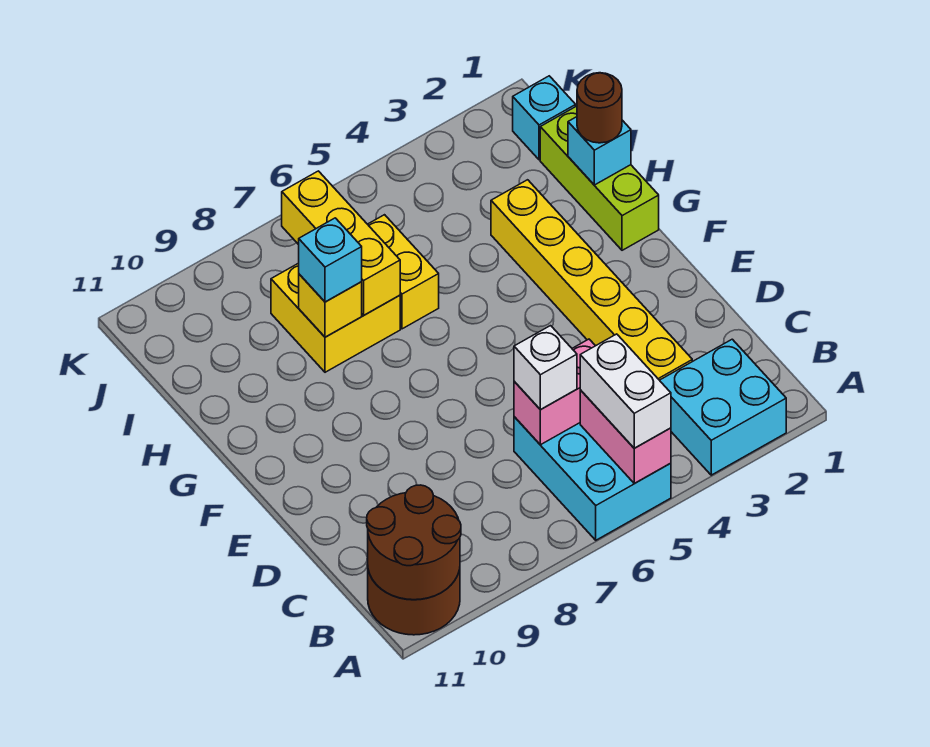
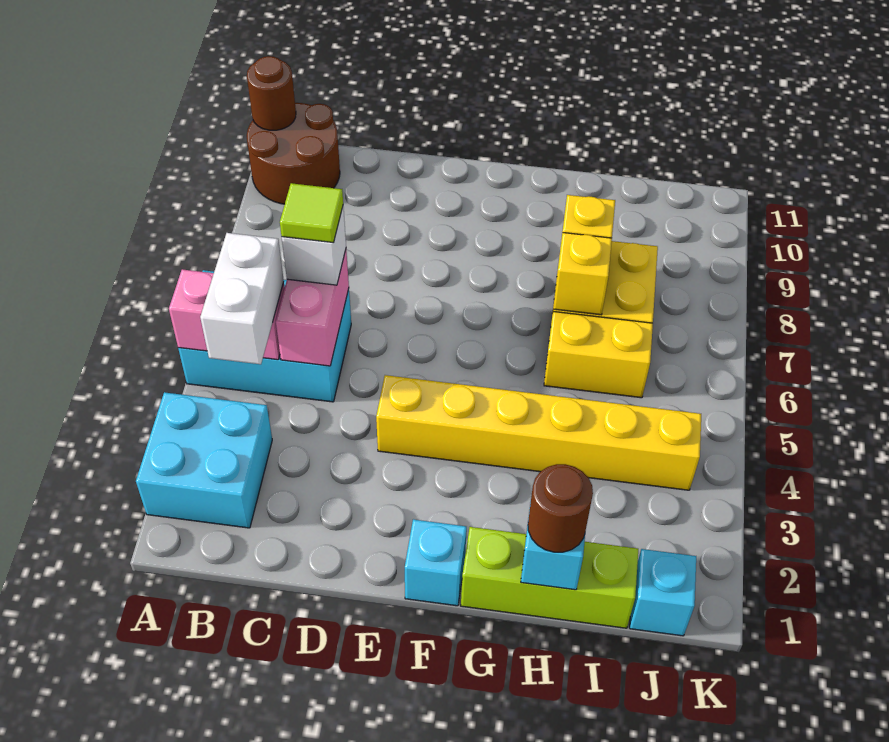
white brick A5:B5 level 3 -> white brick B4:B5 level 3
brown round brick A10:B11 level 2 -> brown round brick A11 level 2
yellow brick C3:H3 level 1 -> yellow brick E4:J4 level 1
none -> lime tile C6 level 4
yellow brick H7:J7 level 2 -> yellow brick H7 level 2
cyan brick H8 level 3 -> cyan brick F1 level 1

